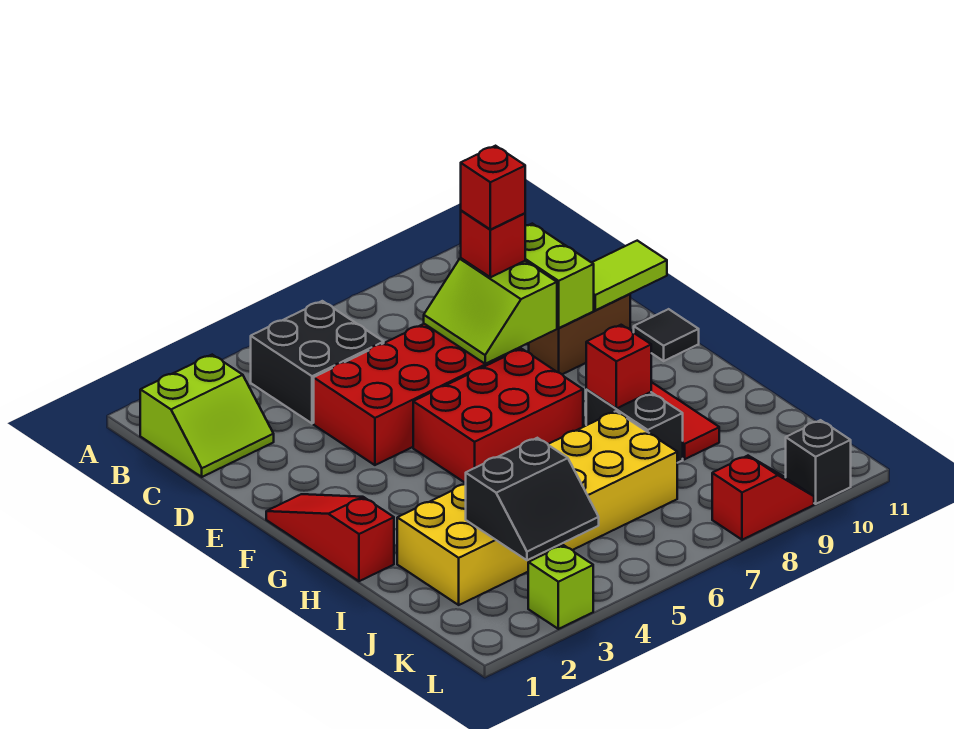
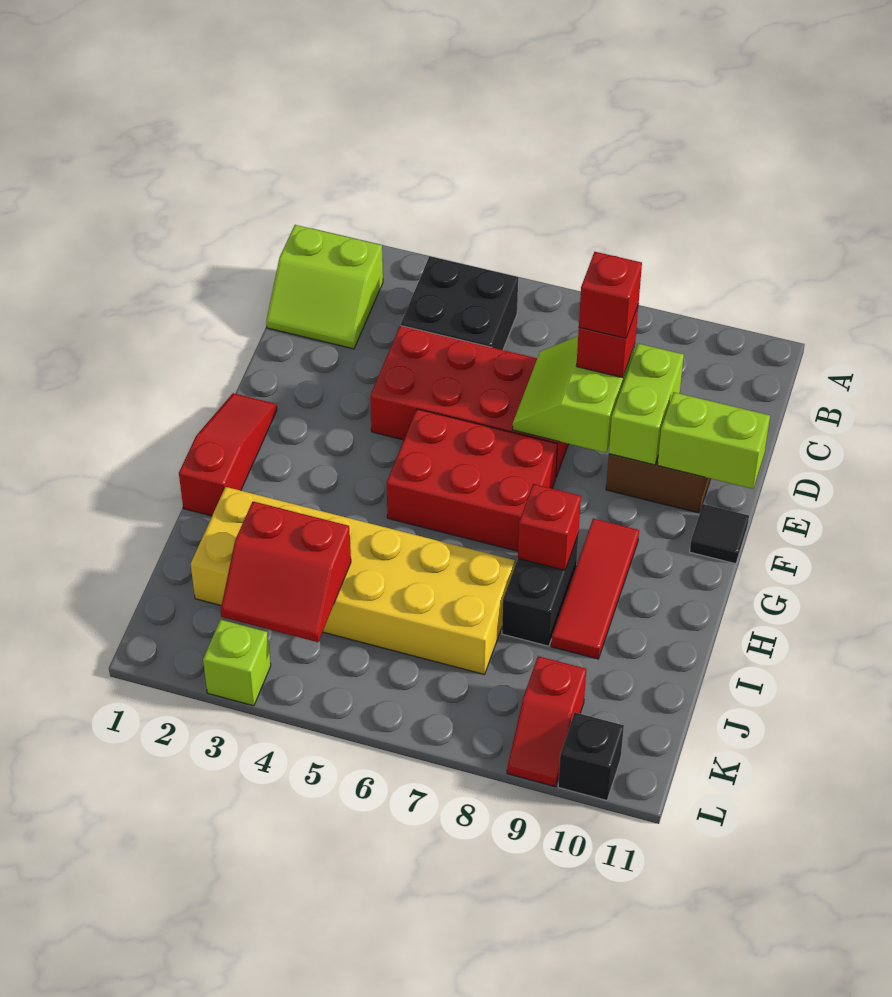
lime tile E10:E11 level 2 -> lime brick E10:E11 level 2
black slope J3:K4 level 2 top J -> red slope J3:K4 level 2 top J
red slope L8:L9 level 1 top 8 -> red slope K9:L9 level 1 top K

